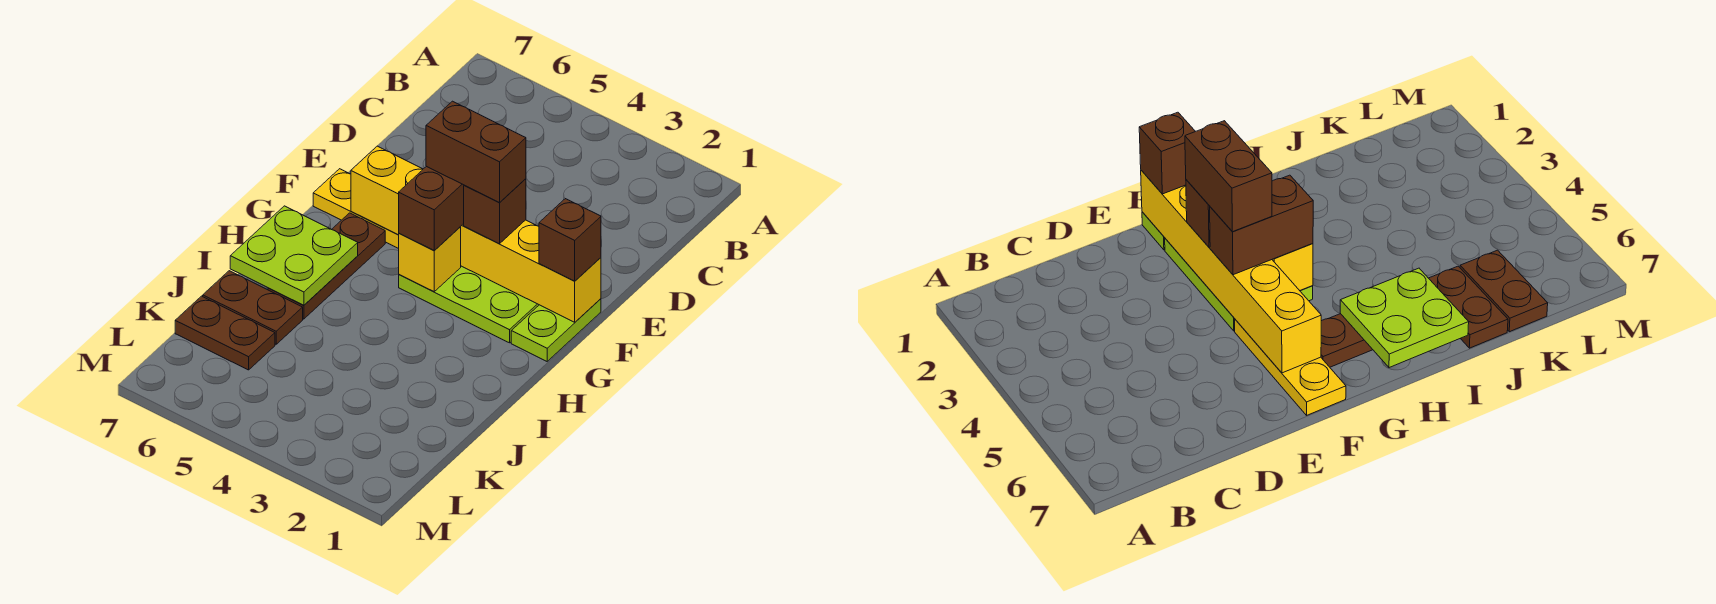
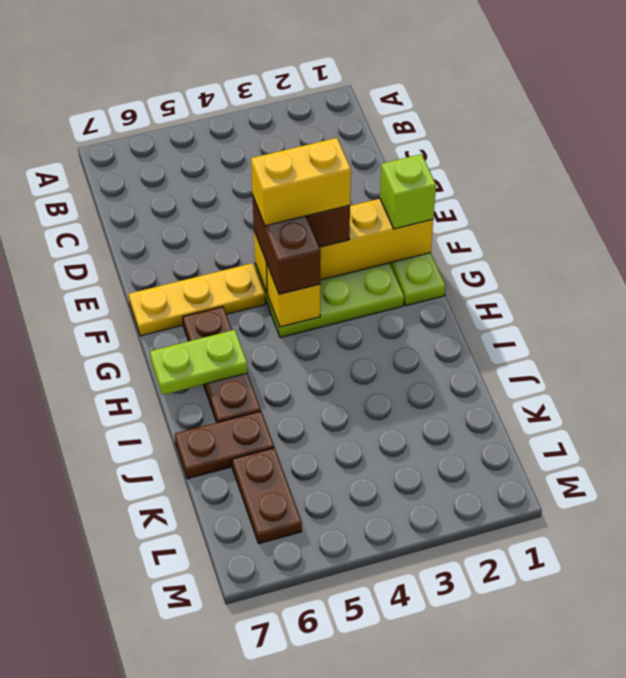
yellow brick F1:F6 level 2 -> yellow brick F1:F4 level 2
brown brick F1 level 3 -> lime brick F1 level 3
brown brick F3:F4 level 4 -> yellow brick F3:F4 level 4
lime plate H6:I7 level 2 -> lime plate H6:H7 level 2
brown plate K6:K7 level 1 -> brown plate K6:L6 level 1

